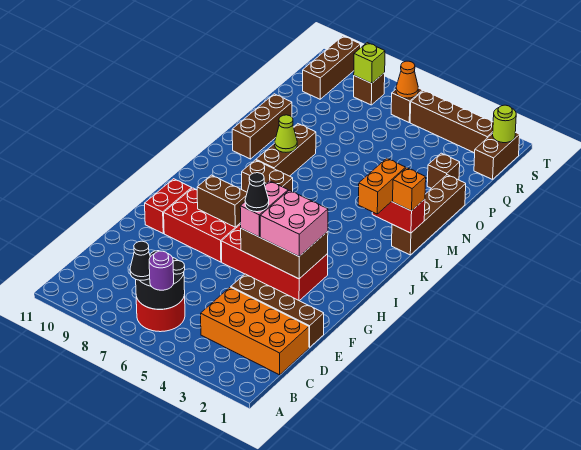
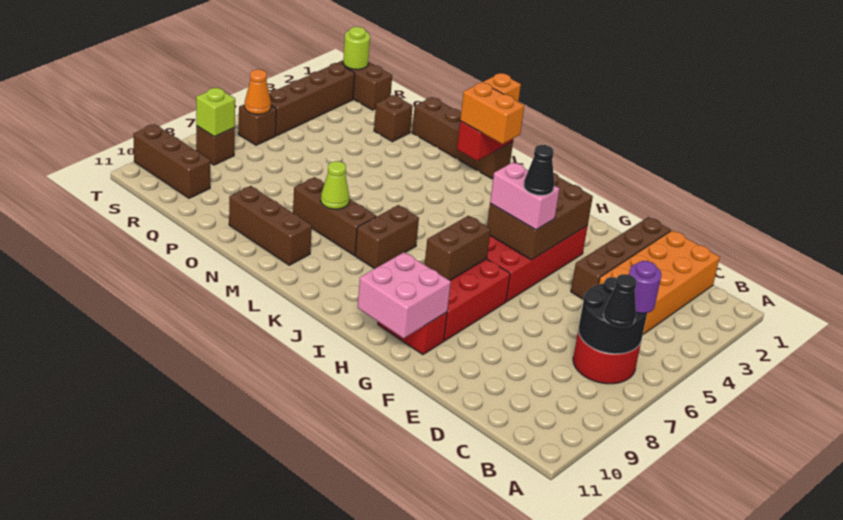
pink brick G3:H4 level 3 -> pink brick G10:H11 level 2

